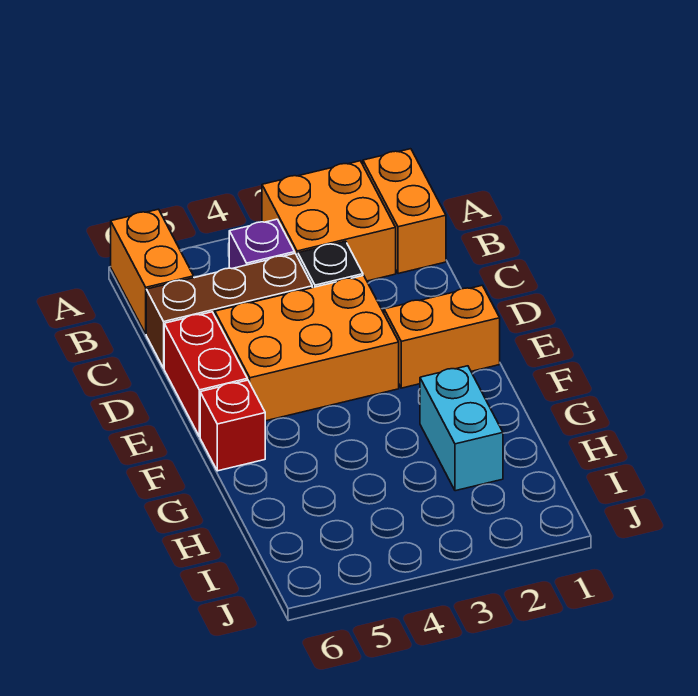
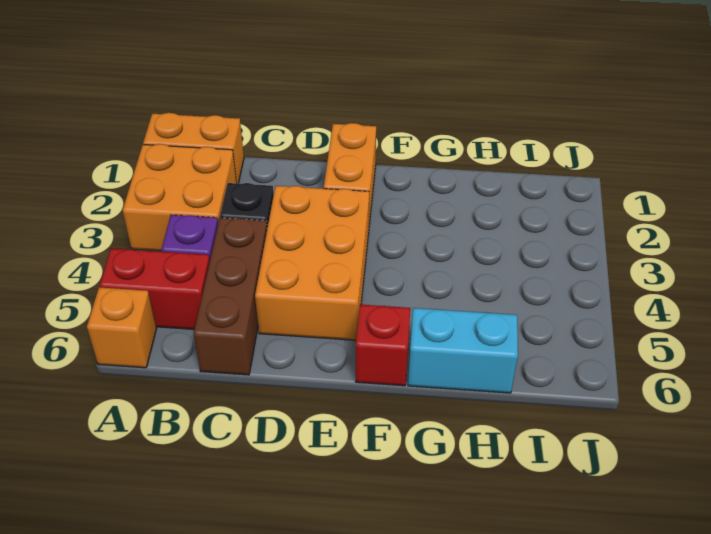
orange brick A6:B6 level 1 -> orange brick A6 level 1
red brick D6:E6 level 1 -> red brick A5:B5 level 1
cyan brick G2:H2 level 1 -> cyan brick G6:H6 level 1

